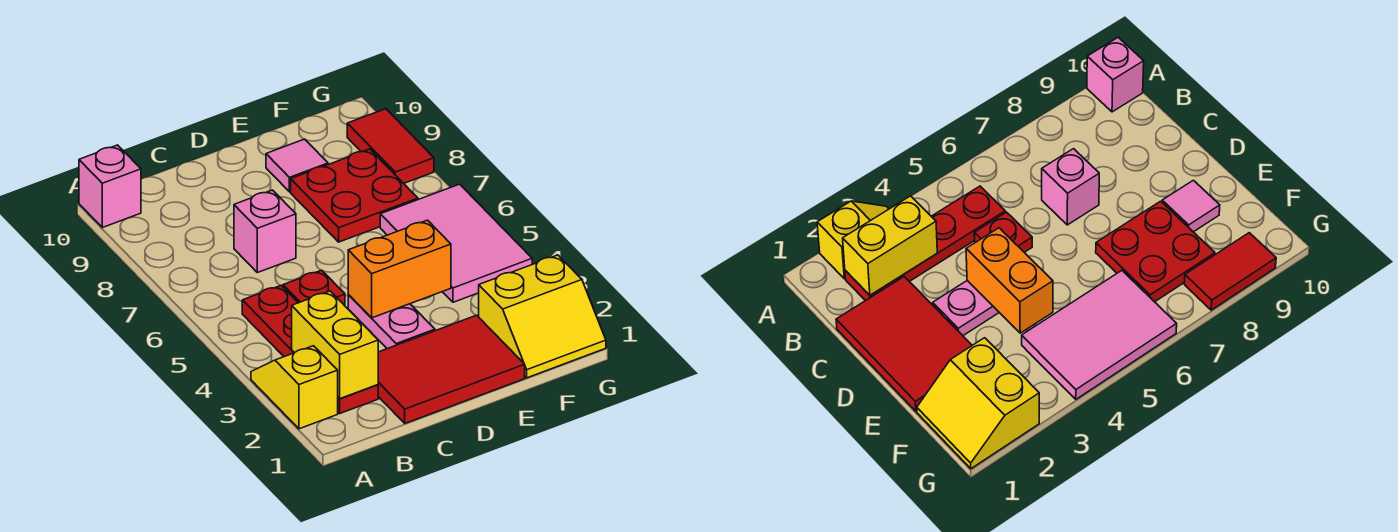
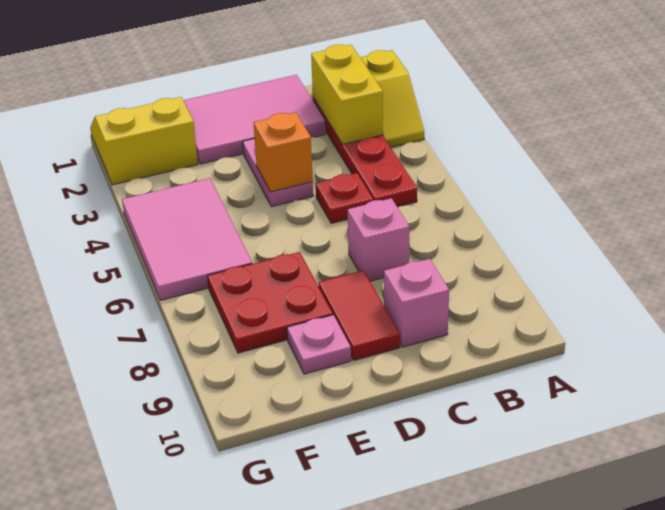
pink brick A10 level 1 -> pink brick C9 level 1
red tile C1:E2 level 1 -> pink tile C1:E2 level 1
orange brick D4:E4 level 2 -> orange brick D4 level 2
pink tile E9 level 1 -> pink plate E9 level 1
red tile G8:G9 level 1 -> red tile D8:D9 level 1

